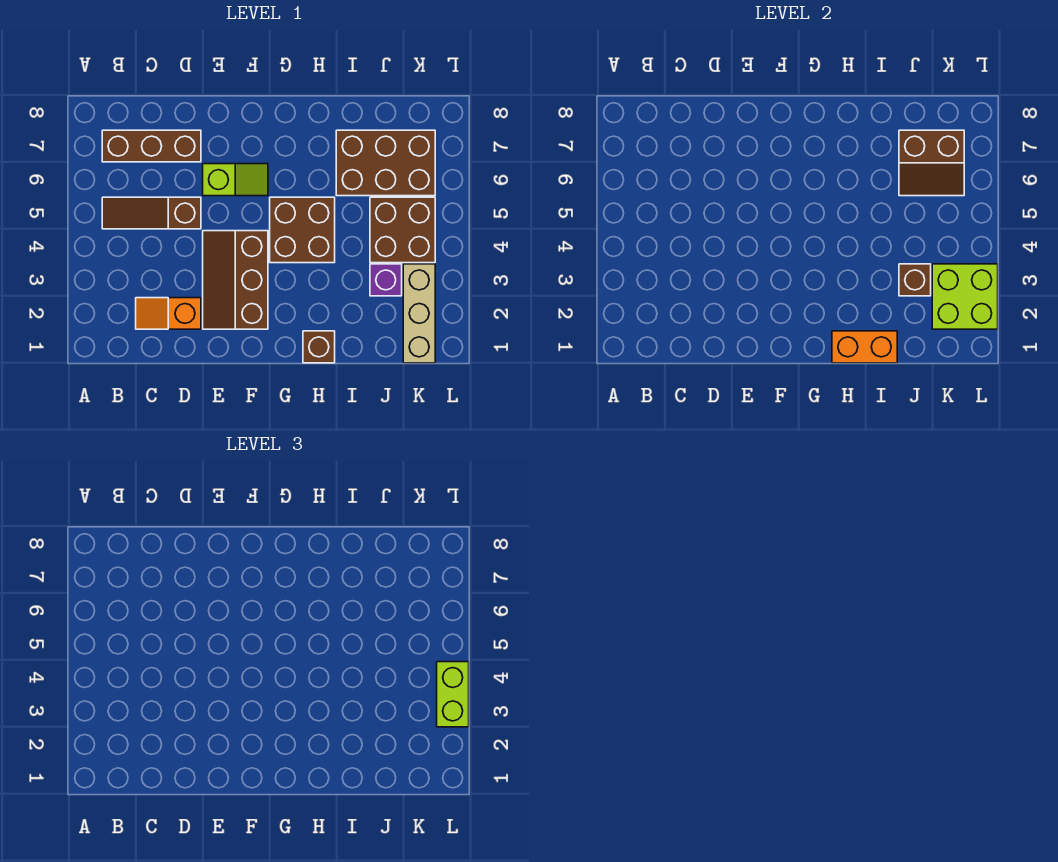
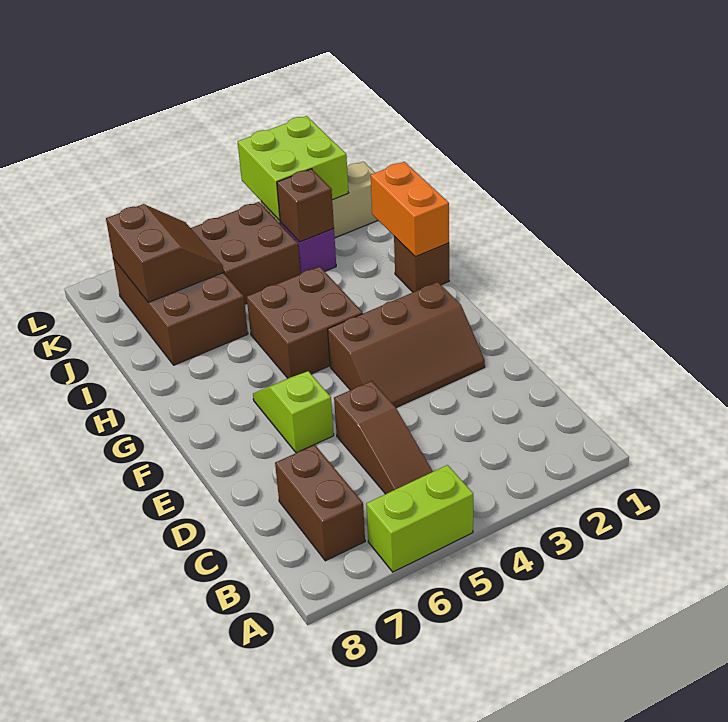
brown brick B7:D7 level 1 -> brown brick B7:C7 level 1
orange slope C2:D2 level 1 top D -> none
lime brick L3:L4 level 3 -> lime brick A5:A6 level 1

